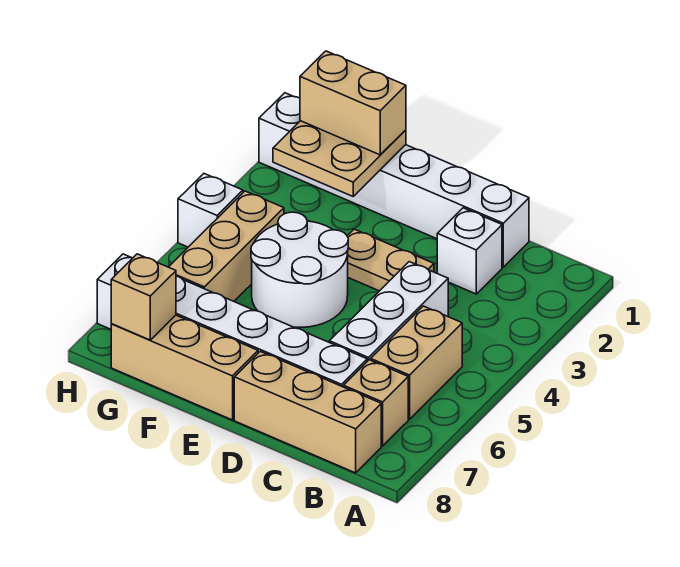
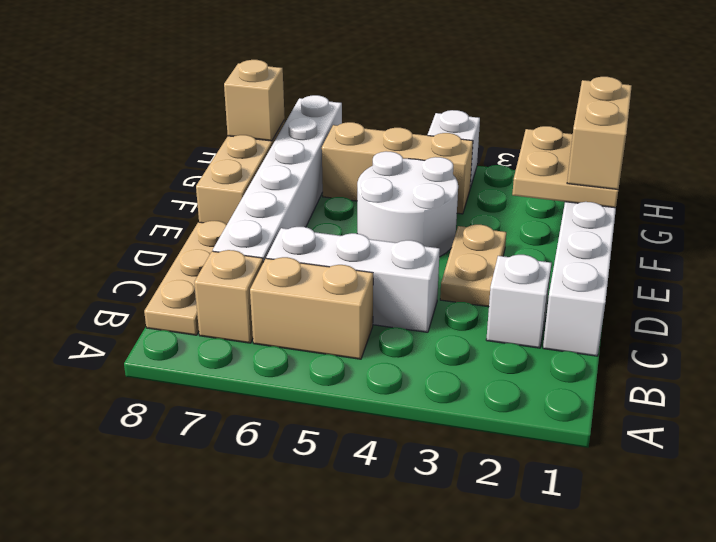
tan brick B8:D8 level 1 -> tan plate B8:D8 level 1

